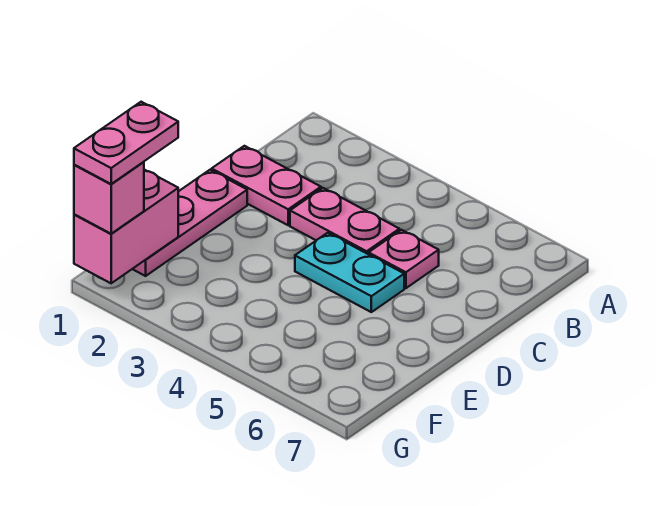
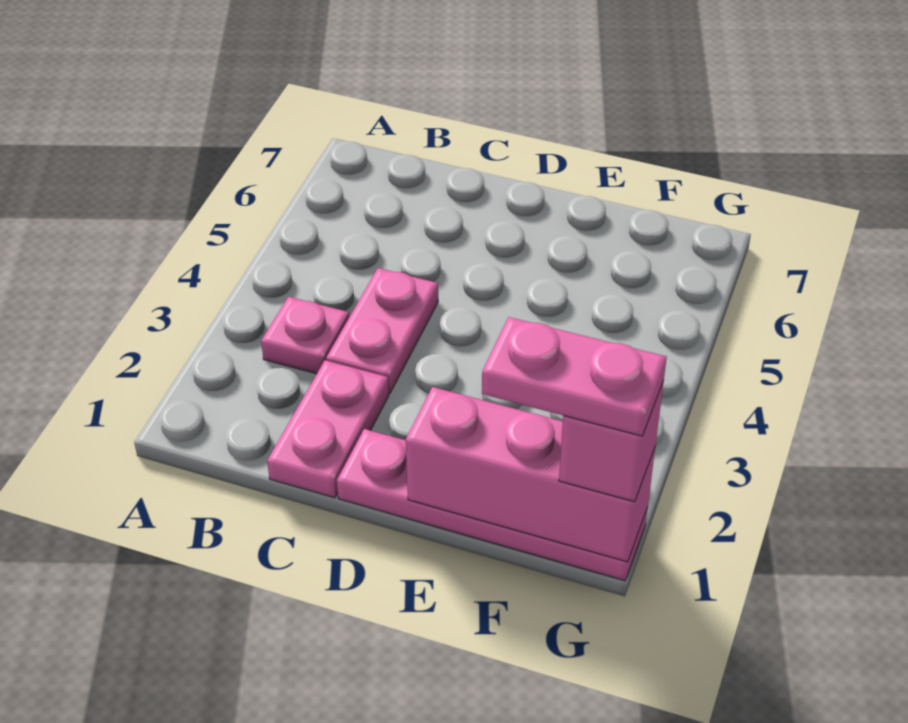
pink plate C5 level 1 -> pink plate B3 level 1
pink plate D1:F1 level 1 -> pink plate D1:G1 level 1
cyan plate D4:D5 level 1 -> none
pink brick F1:G1 level 2 -> pink brick E1:G1 level 2

